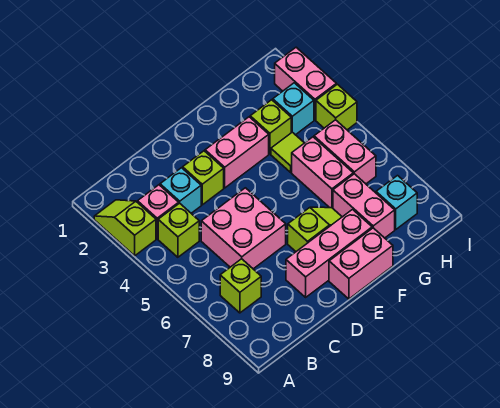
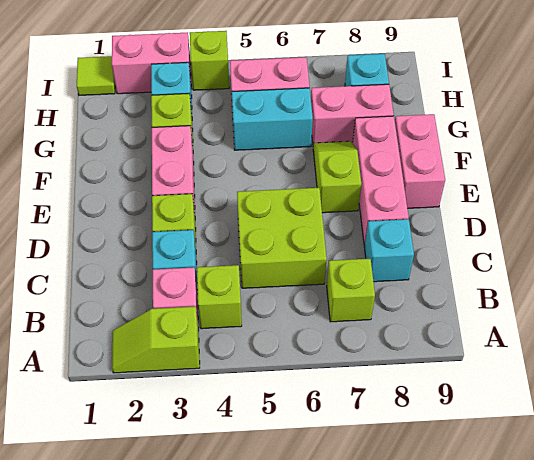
pink brick C5:D6 level 1 -> lime brick C5:D6 level 1
none -> cyan brick C8 level 1
lime tile G4 level 1 -> lime tile I1 level 1
pink brick G5:G6 level 1 -> cyan brick G5:G6 level 1

